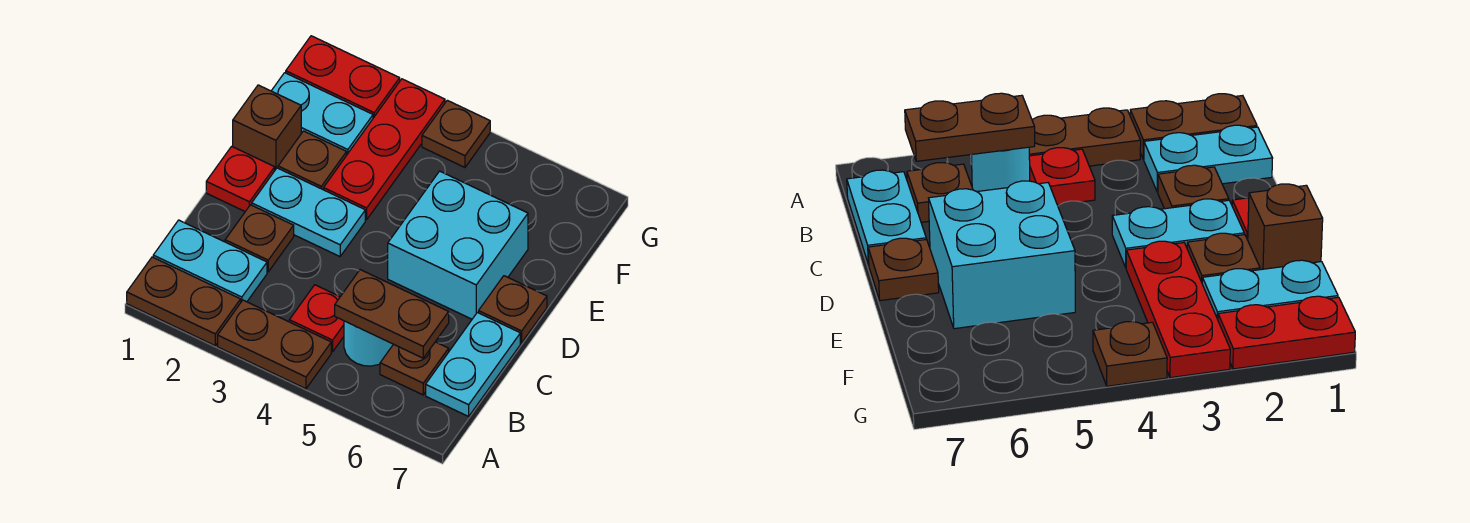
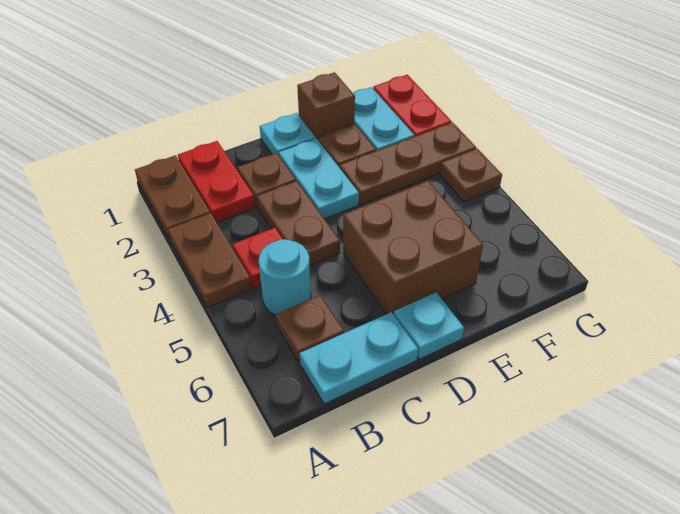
cyan plate B1:B2 level 1 -> red plate B1:B2 level 1
brown plate B5:B6 level 2 -> brown plate C3:C4 level 1
red plate D1 level 1 -> cyan plate D1 level 1
cyan brick D5:E6 level 1 -> brown brick D5:E6 level 1
brown plate D7 level 1 -> cyan plate D7 level 1
red plate E3:G3 level 1 -> brown plate E3:G3 level 1

